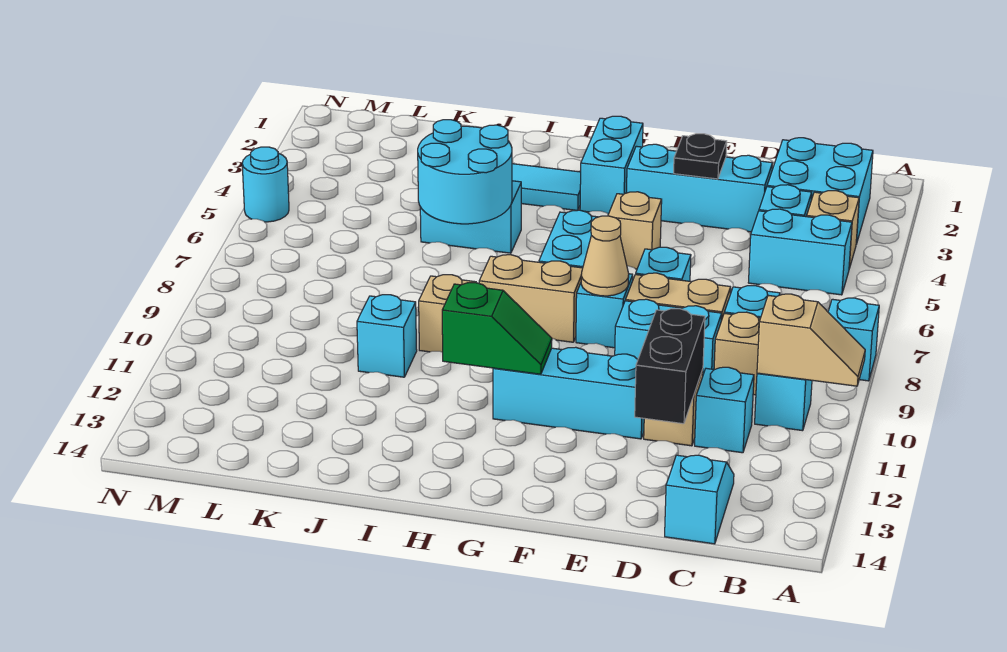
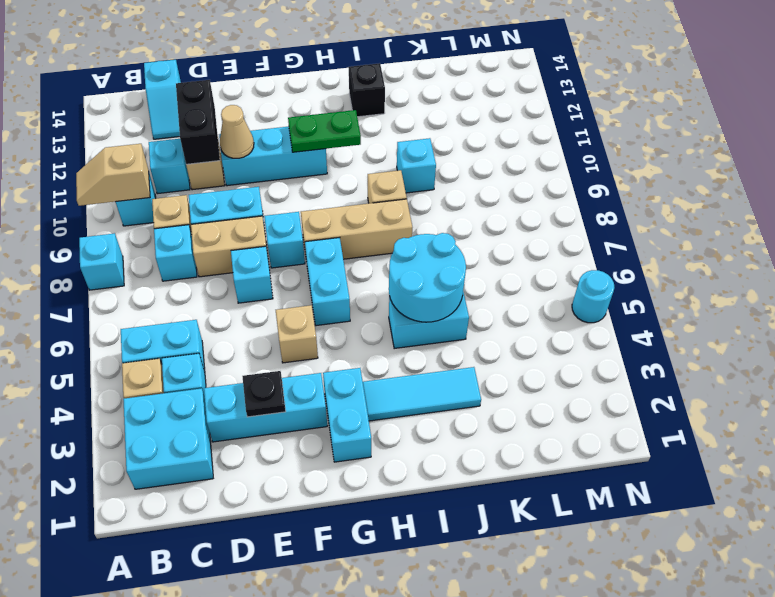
tan cone F8 level 2 -> tan cone E11 level 2
tan brick G8:H8 level 1 -> tan brick G8:I8 level 1
green slope G11:H11 level 2 top H -> green plate G11:H11 level 2
none -> black brick I13 level 1

